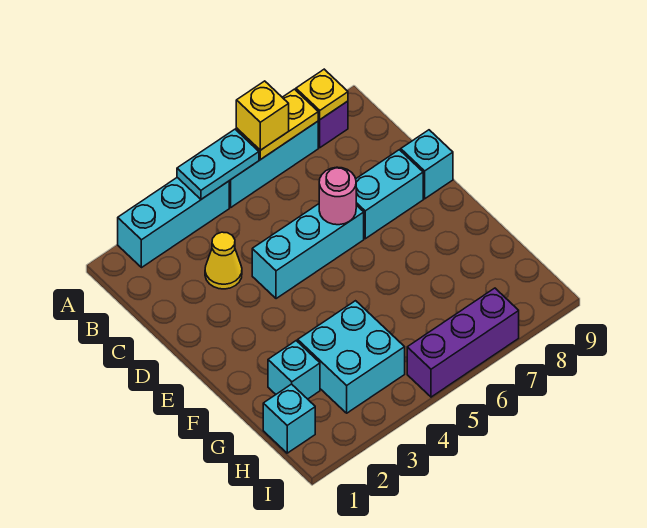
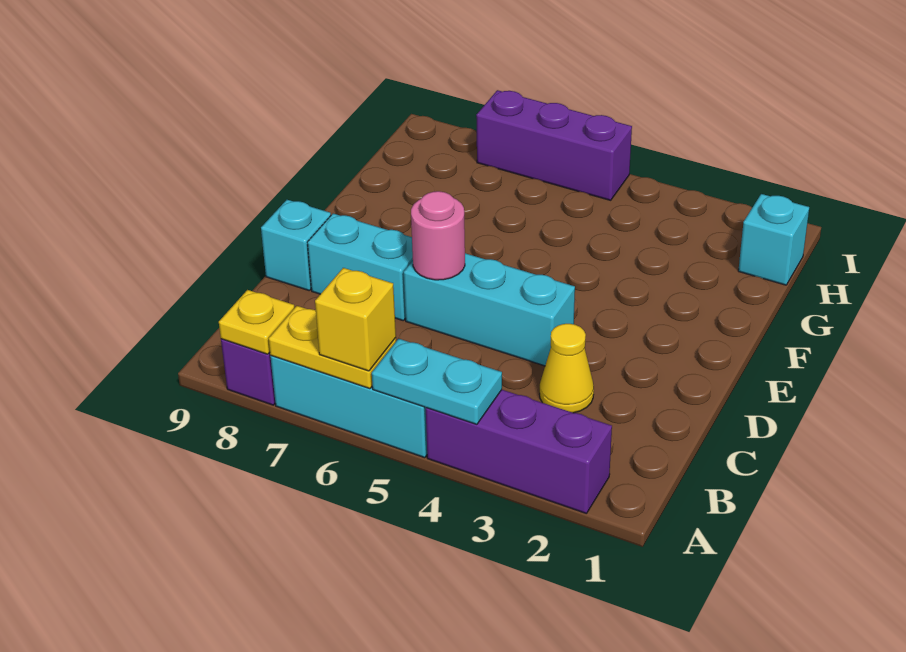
cyan brick A2:A4 level 1 -> purple brick A2:A4 level 1
cyan brick G2 level 1 -> none
cyan brick G3:H4 level 1 -> none

